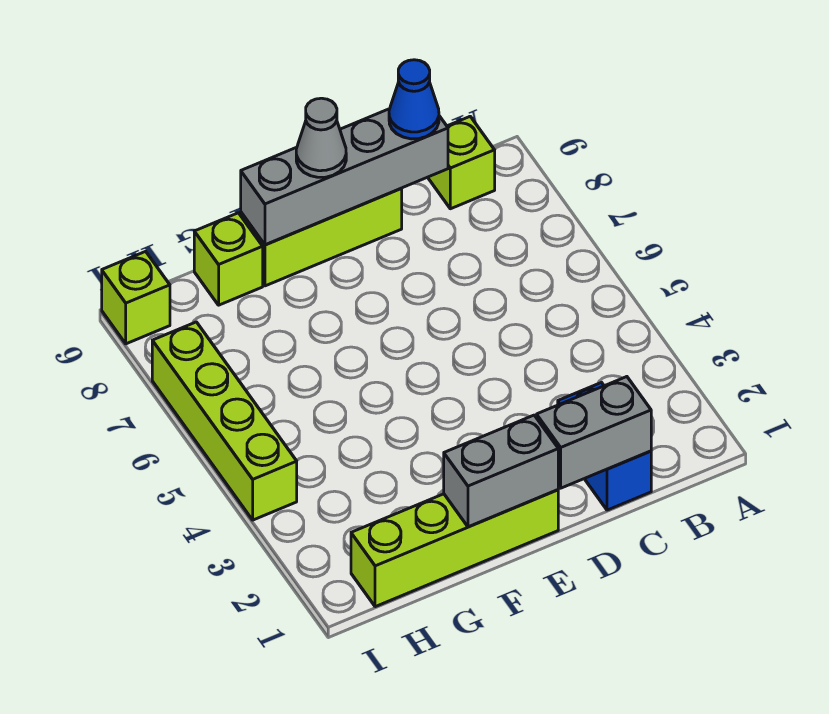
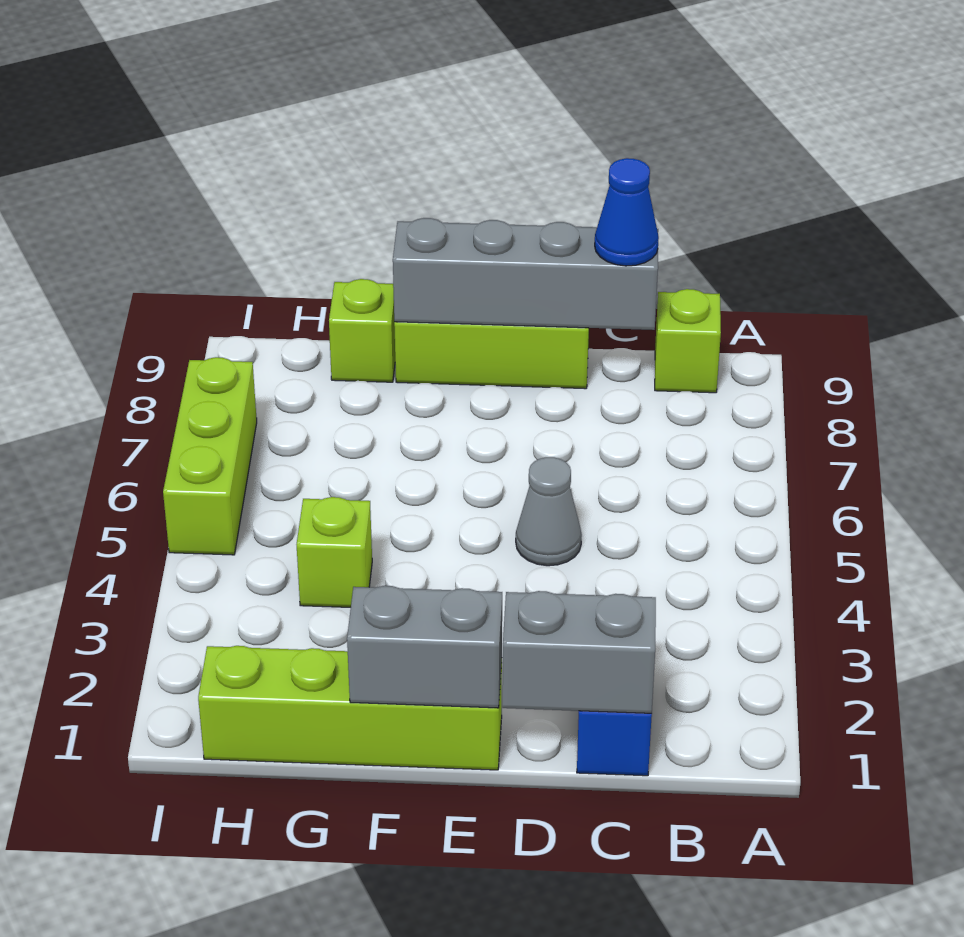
grey cone E9 level 3 -> grey cone D5 level 1
lime brick I4:I7 level 1 -> lime brick I5:I7 level 1
lime brick I9 level 1 -> lime brick G4 level 1

